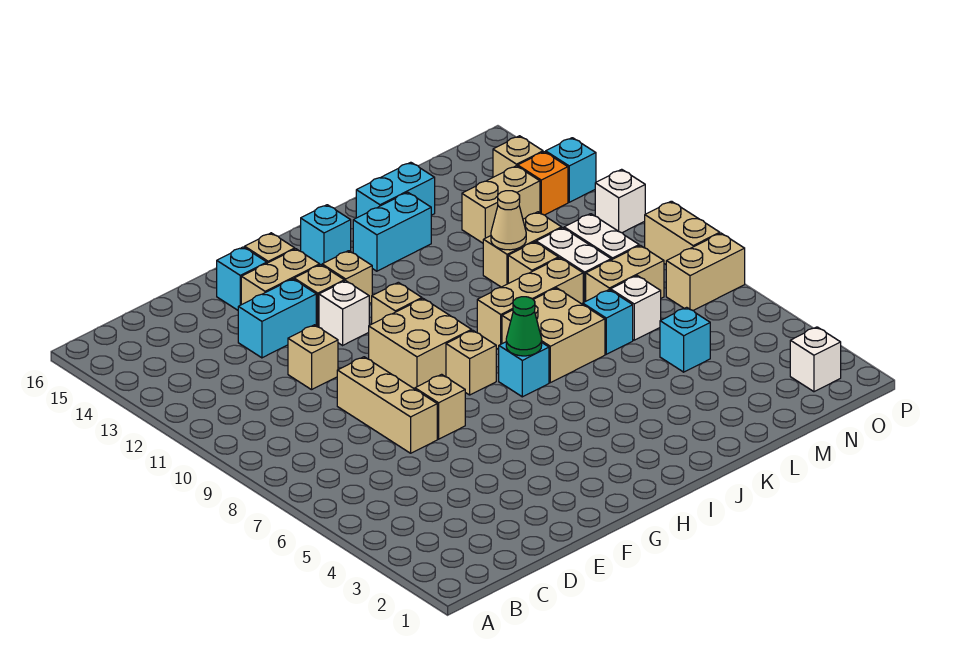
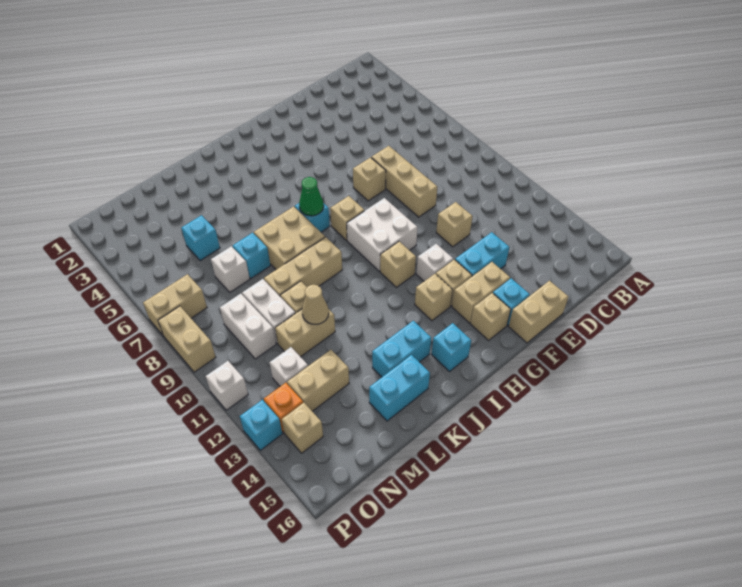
tan brick G9:H10 level 1 -> white brick G9:H10 level 1
tan brick M8:N8 level 1 -> tan brick E16:F16 level 1
white brick O2 level 1 -> white brick N12 level 1

